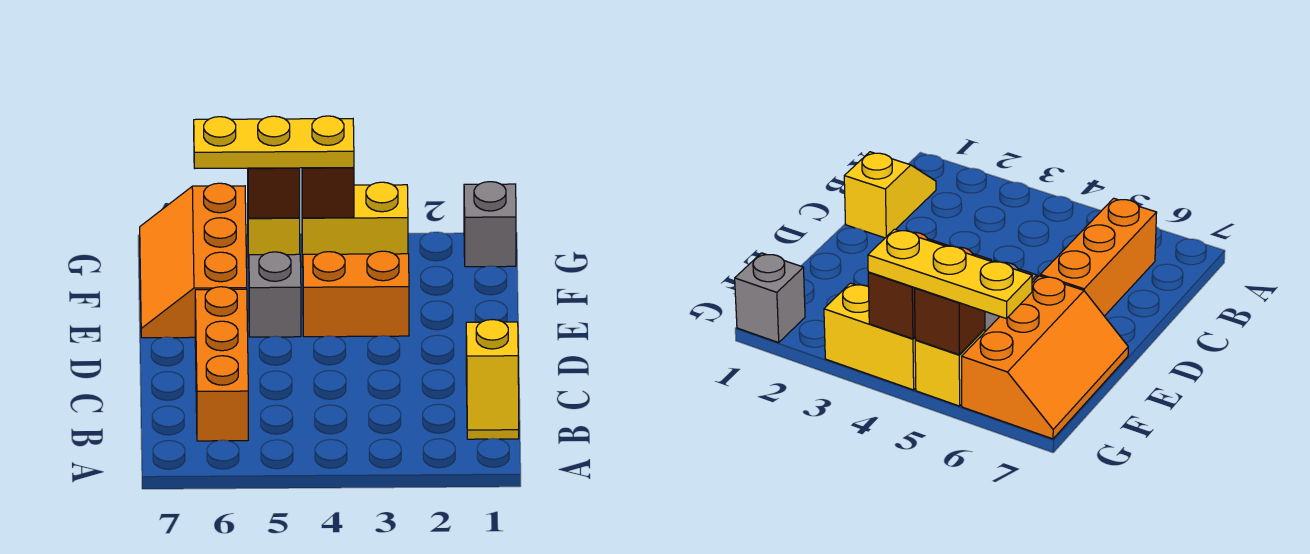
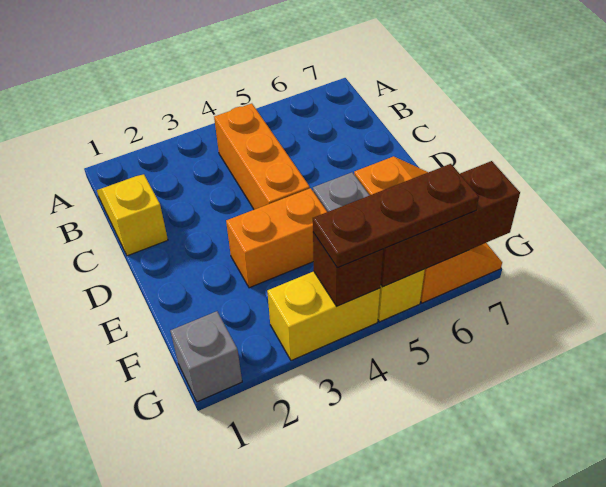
orange brick B6:D6 level 1 -> orange brick B4:D4 level 1
yellow plate G4:G6 level 3 -> brown plate G4:G6 level 3
brown brick G5 level 2 -> brown brick G5:G7 level 2

